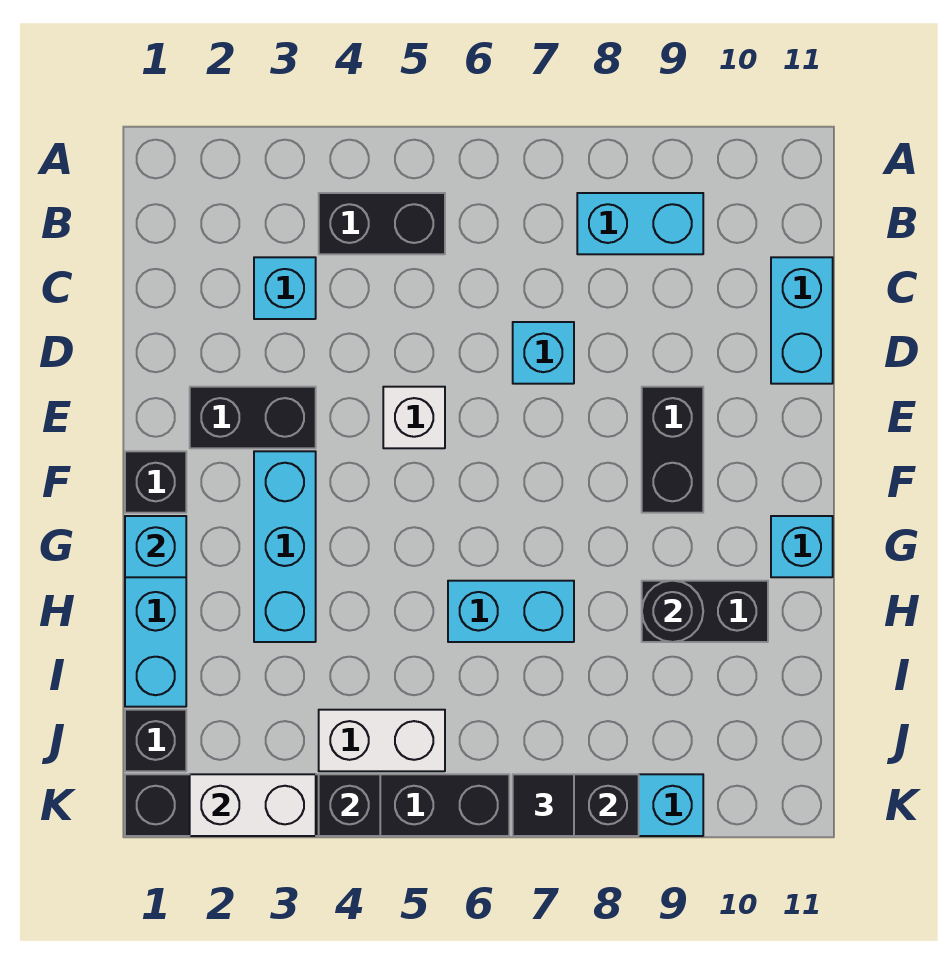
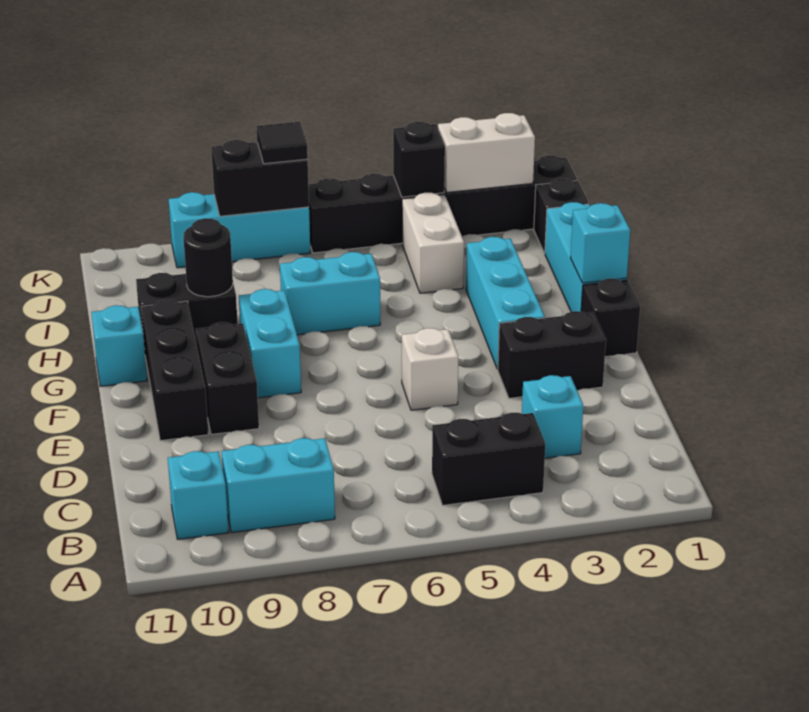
cyan brick C11:D11 level 1 -> cyan brick F8:G8 level 1
cyan brick D7 level 1 -> cyan brick B10 level 1
none -> black brick E10:G10 level 1
white brick J4:J5 level 1 -> white brick I4:J4 level 1

